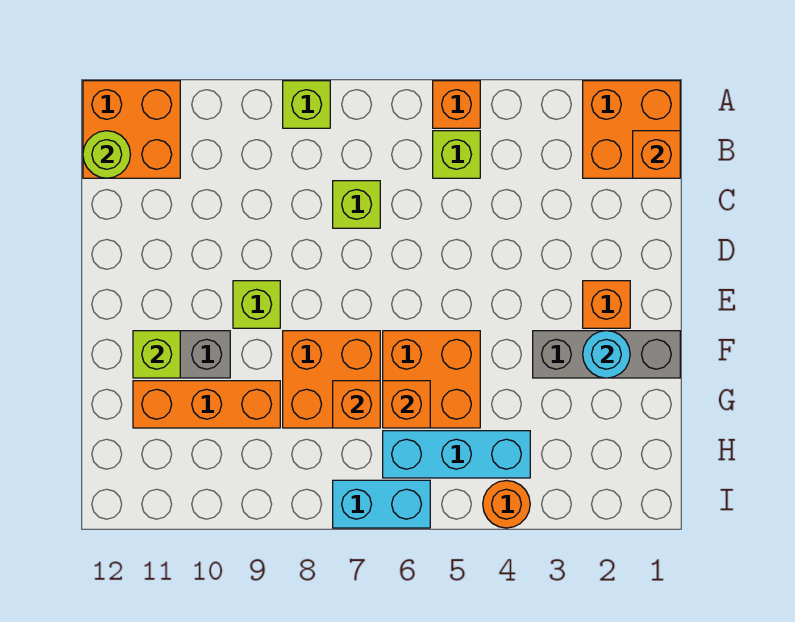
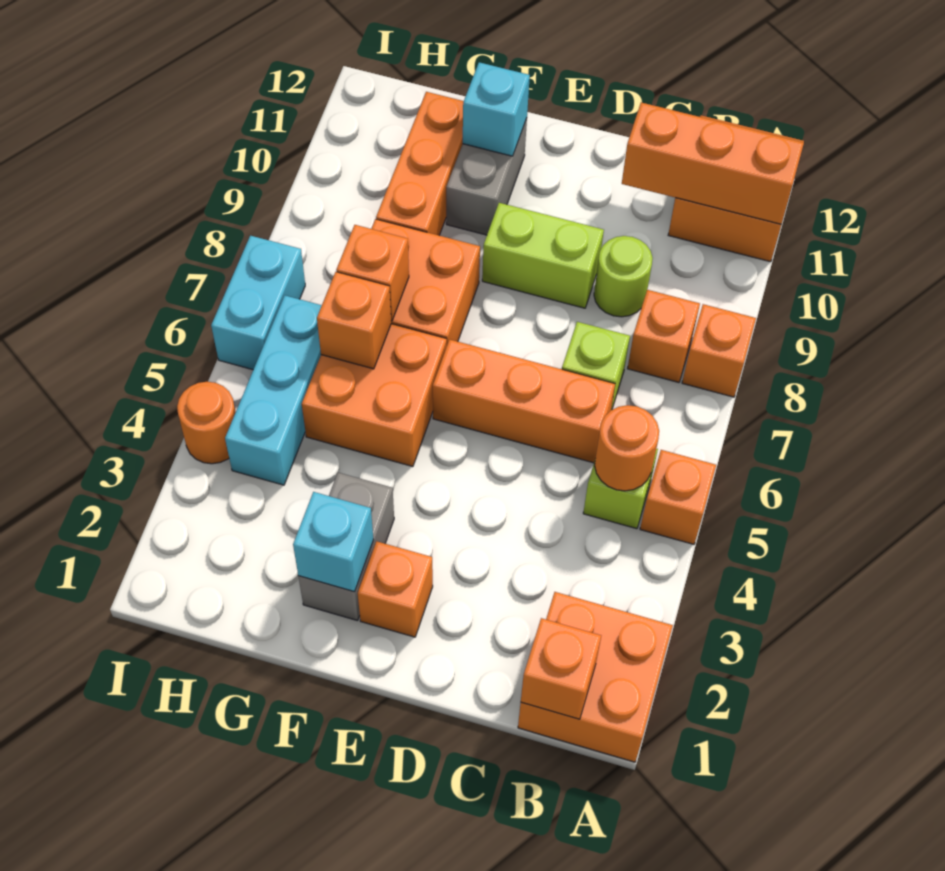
lime brick A8 level 1 -> orange brick A8 level 1
none -> orange brick A11:C11 level 2
none -> orange round brick B5 level 2
none -> orange brick B8 level 1
lime round brick B12 level 2 -> lime round brick C9 level 1
none -> orange brick C6:E6 level 1
lime brick E9 level 1 -> lime brick D9:E9 level 1
grey brick F1:F3 level 1 -> grey brick F2:F3 level 1
cyan round brick F2 level 2 -> cyan brick F2 level 2
lime brick F11 level 2 -> cyan brick F11 level 2

